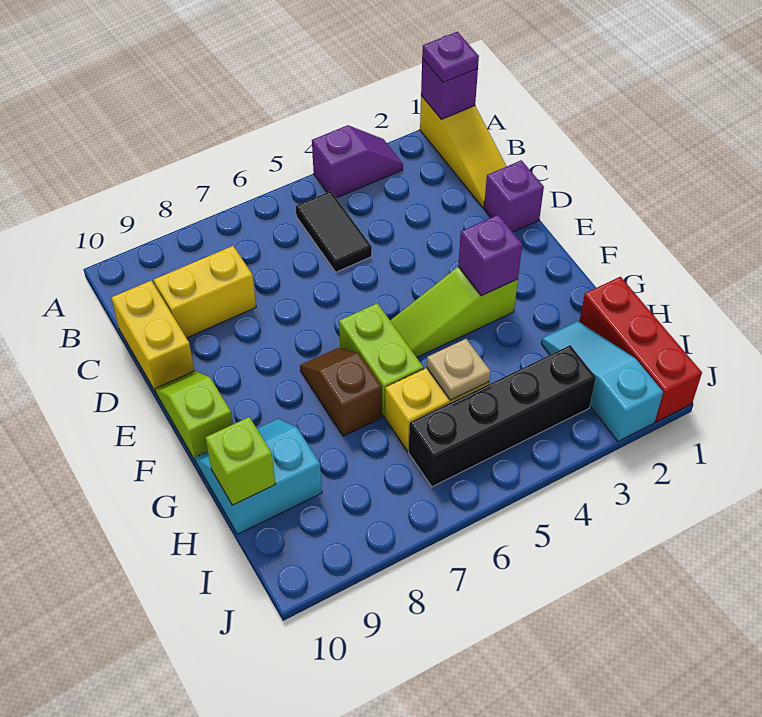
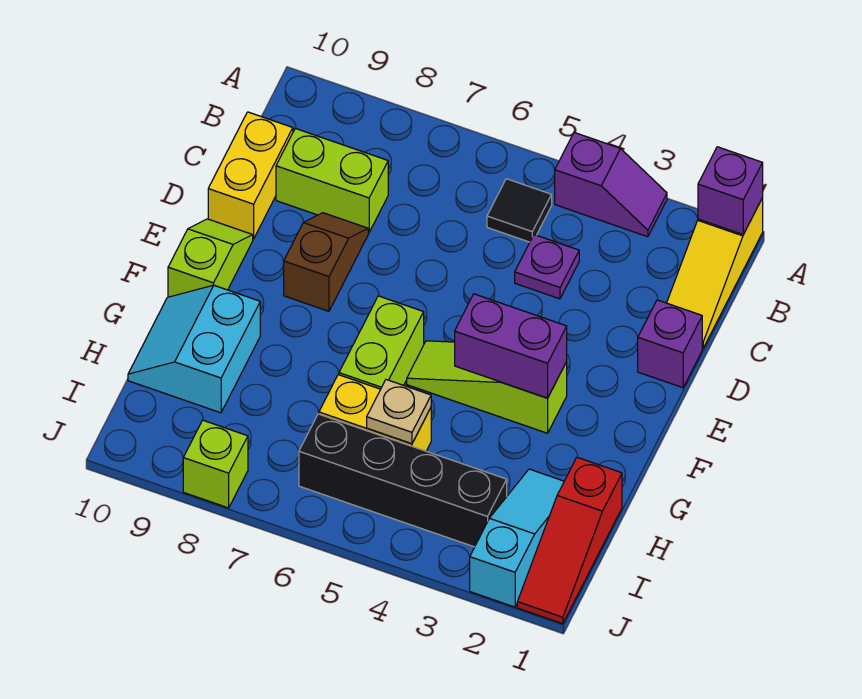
purple plate A1 level 3 -> purple plate C4 level 1
black tile B5:C5 level 1 -> black tile B5 level 1
yellow brick C8:C9 level 1 -> lime brick C8:C9 level 1
purple brick F3 level 2 -> purple brick F3:F4 level 2
brown slope F7:G7 level 1 top G -> brown slope D8:E8 level 1 top E
cyan slope G9:H10 level 1 top H -> cyan slope G9:H10 level 1 top 9
red brick H1:J1 level 1 -> red slope H1:J1 level 1 top H
lime brick H10 level 2 -> lime brick J8 level 1

